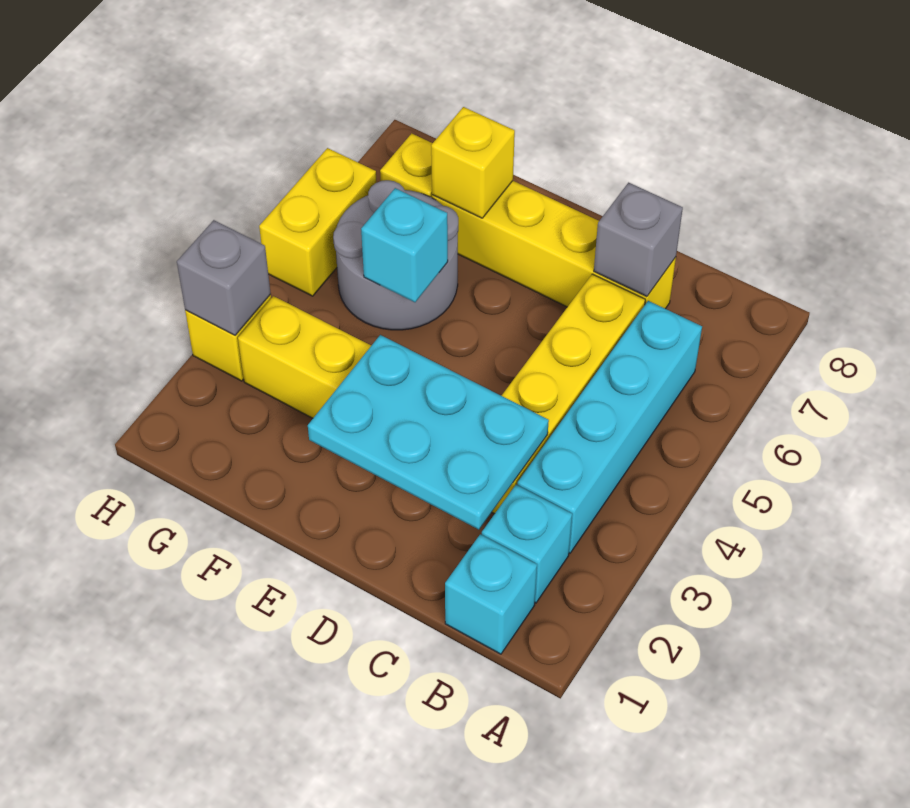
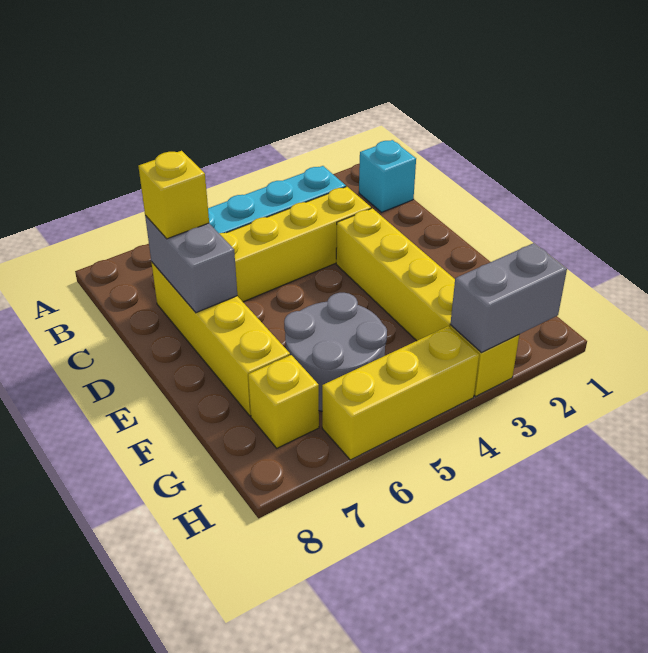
cyan brick B2 level 1 -> none
cyan plate C2:E3 level 2 -> none
grey brick C7 level 2 -> grey brick C7:D7 level 2
cyan brick F5 level 2 -> none
yellow brick F7 level 2 -> yellow brick C7 level 3
grey brick H3 level 2 -> grey brick H2:H3 level 2
yellow brick H5:H6 level 1 -> yellow brick H4:H6 level 1

